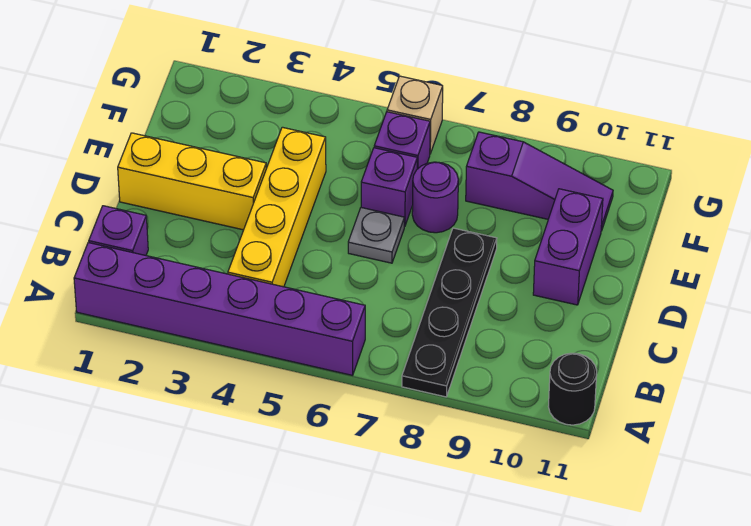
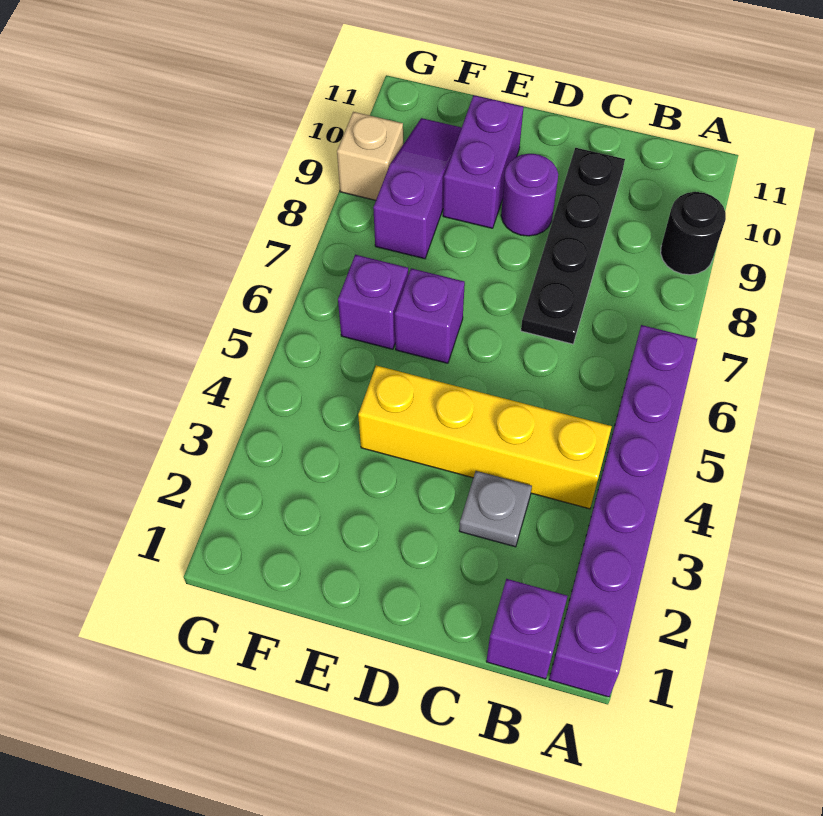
black plate A8:D8 level 1 -> black plate C7:C10 level 1
black round brick A11 level 1 -> black round brick A9 level 1
yellow brick D1:D3 level 1 -> none
grey plate D6 level 1 -> grey plate C3 level 1
purple brick D10:E10 level 1 -> purple brick E9:E10 level 1
purple round brick E7 level 1 -> purple round brick D9 level 1
tan brick G6 level 1 -> tan brick G9 level 1

